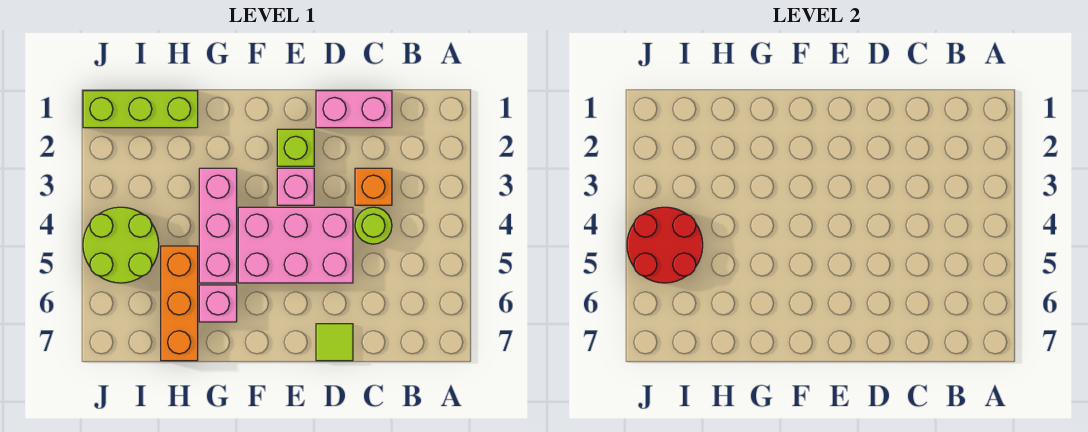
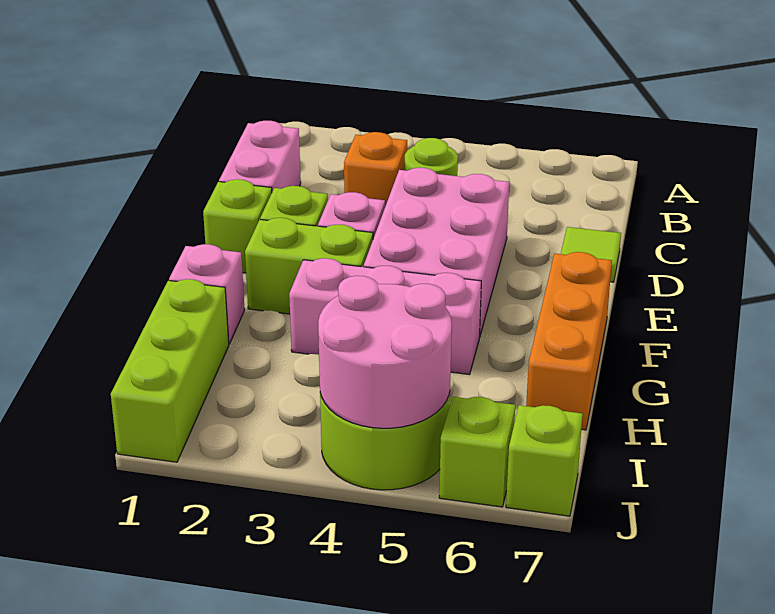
none -> lime brick E1 level 1
none -> lime brick F2:F3 level 1
pink brick G6 level 1 -> pink brick G1 level 1
orange brick H5:H7 level 1 -> orange brick F7:H7 level 1
red round brick I4:J5 level 2 -> pink round brick I4:J5 level 2
none -> lime brick J6 level 1
none -> lime brick J7 level 1

